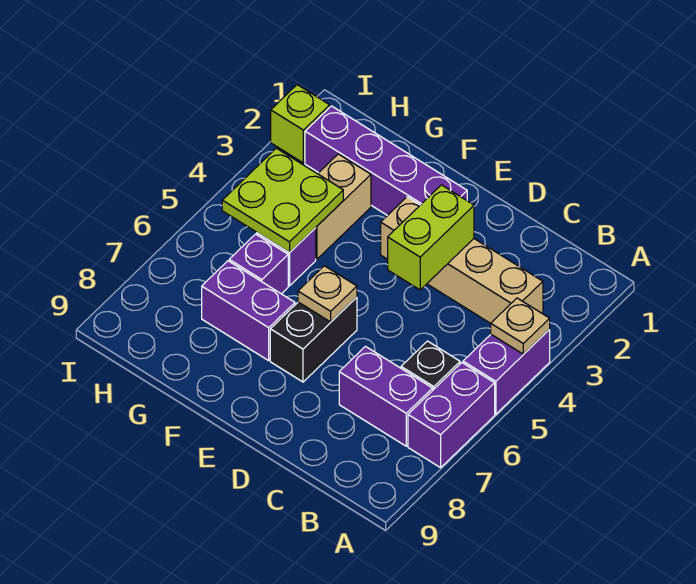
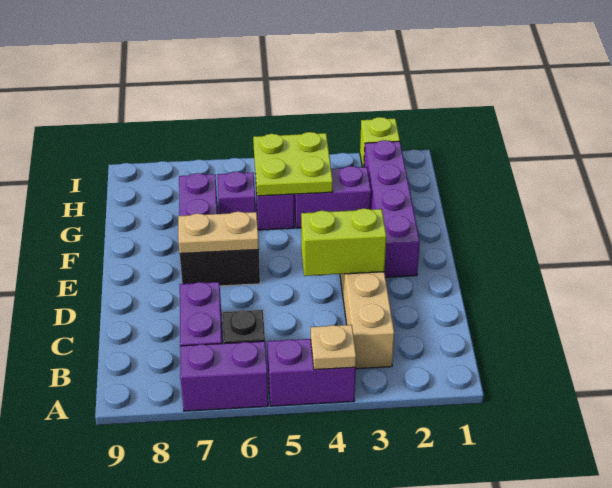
tan plate E6 level 2 -> tan plate E6:E7 level 2
tan brick G3:G4 level 1 -> purple brick G3:G4 level 1

